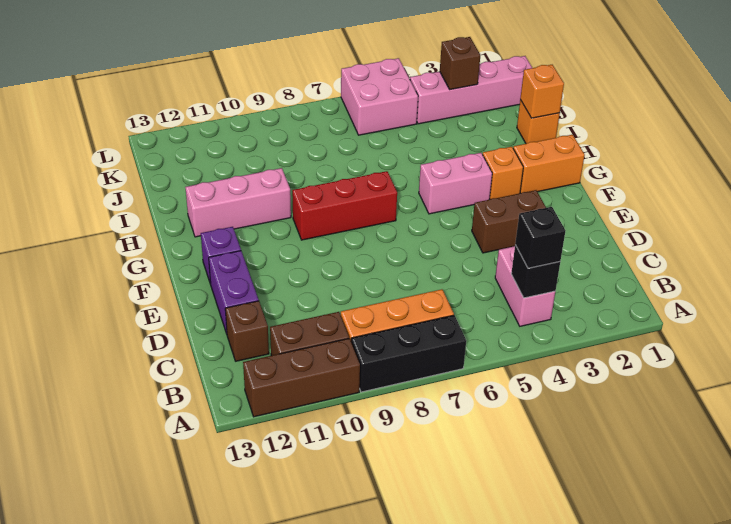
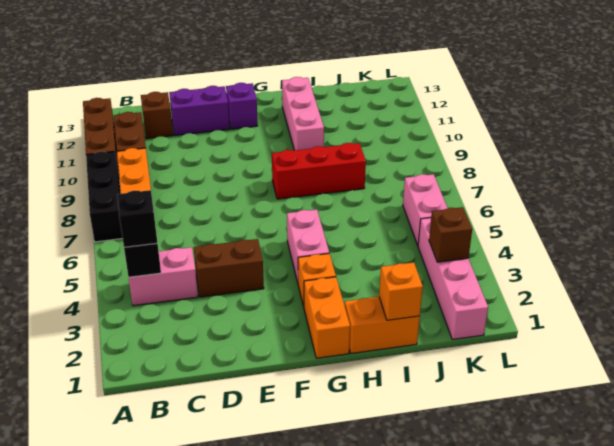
brown brick E3:E4 level 1 -> brown brick D4:E4 level 1
red brick G7:G9 level 1 -> red brick G8:I8 level 1
orange brick I1 level 1 -> orange brick H1:I1 level 1
pink brick K5:L6 level 1 -> pink brick K5:K6 level 1

